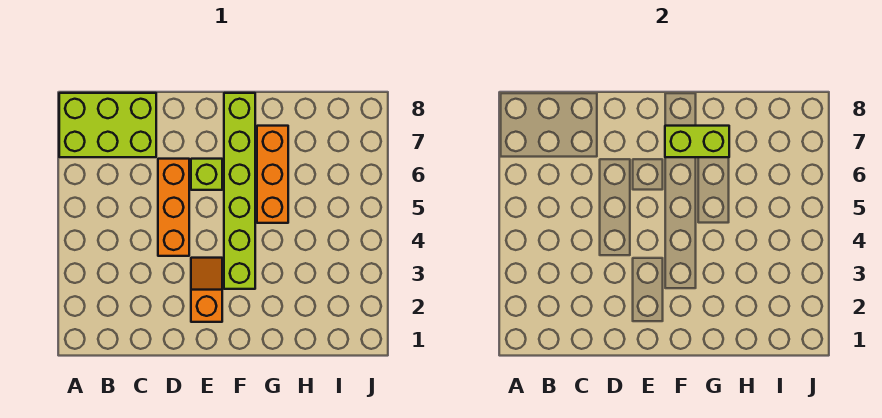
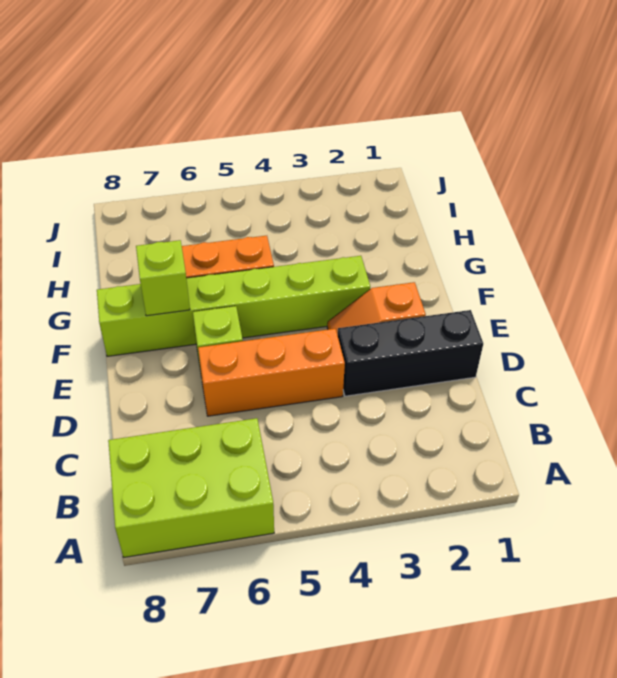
lime brick A7:C8 level 1 -> lime brick A6:B8 level 1
none -> black brick D1:D3 level 1
lime brick F7:G7 level 2 -> lime brick F7 level 2

